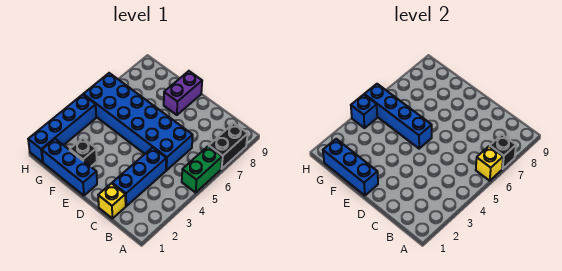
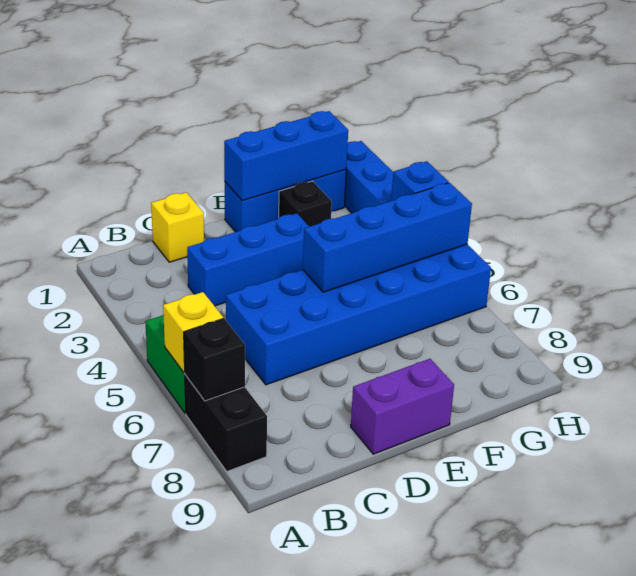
blue brick C2:C4 level 1 -> blue brick C3:E3 level 1
purple brick E8:E9 level 1 -> purple brick D9:E9 level 1

